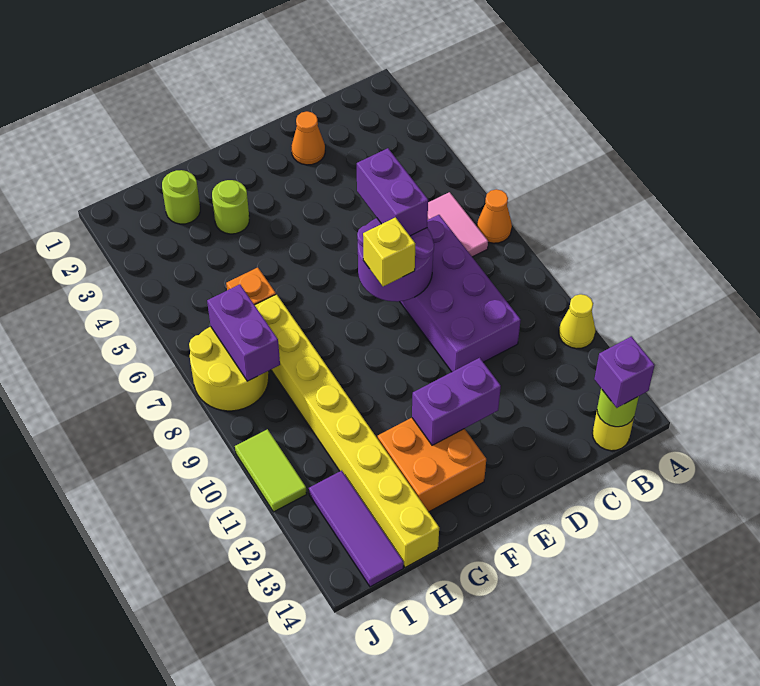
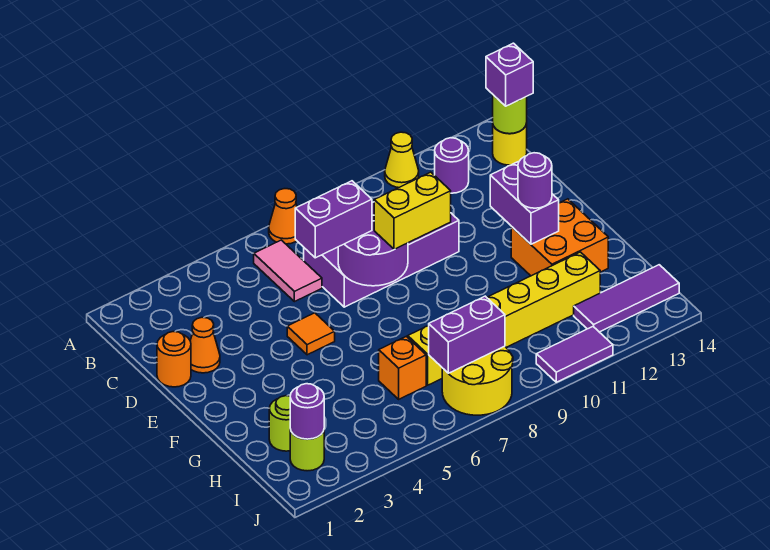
pink tile B6:B7 level 1 -> pink tile B6:C6 level 1
none -> purple round brick B12 level 1
none -> orange round brick D1 level 1
none -> orange tile E5 level 1
yellow brick E8 level 3 -> yellow brick E8:E9 level 3
none -> purple round brick F12 level 3
lime round brick G3 level 1 -> lime round brick I2 level 1
yellow brick H7:H14 level 1 -> yellow brick H7:H12 level 1
none -> purple round brick I2 level 2
lime tile J10:J11 level 1 -> purple tile J10:J11 level 1

